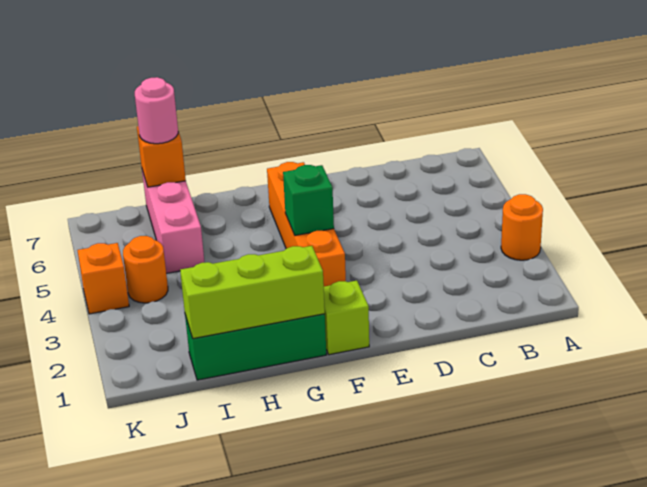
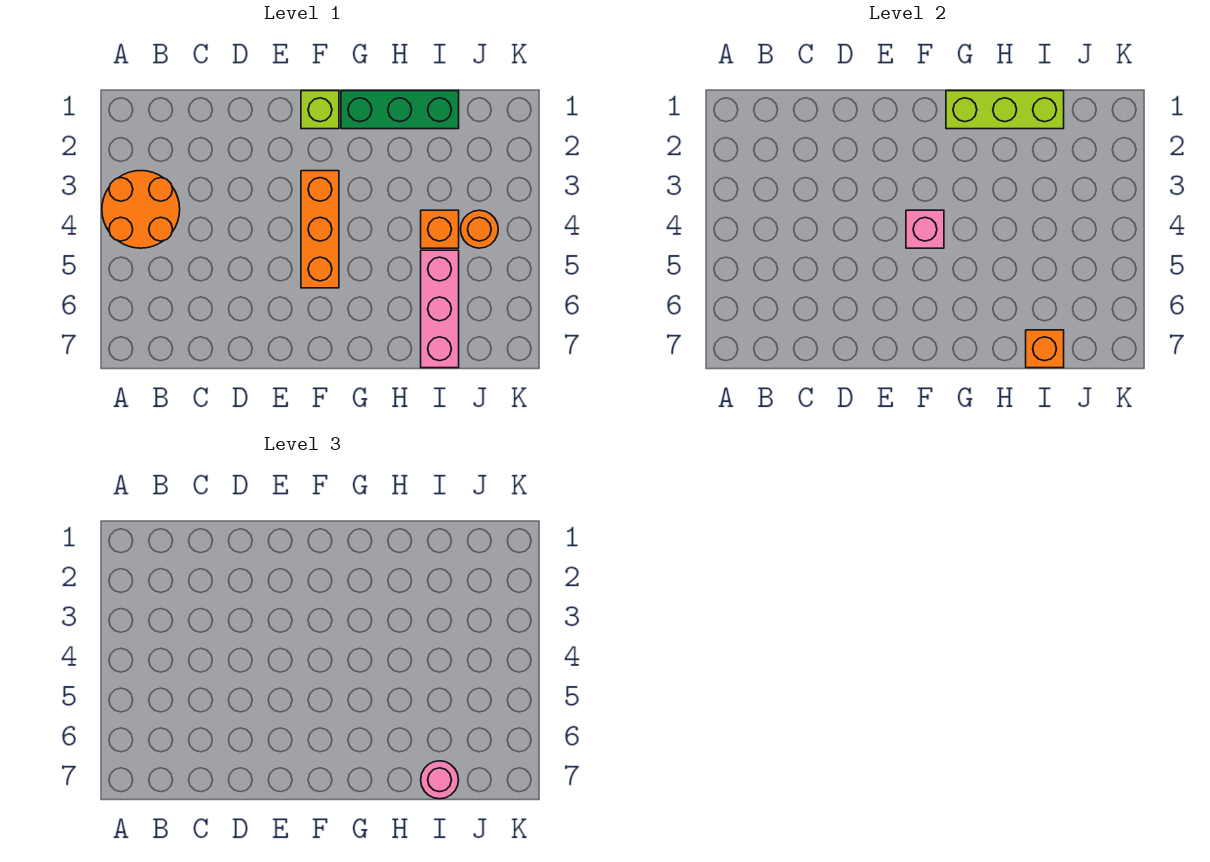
orange round brick A3 level 1 -> orange round brick A3:B4 level 1
orange brick F3:F6 level 1 -> orange brick F3:F5 level 1
green brick F4 level 2 -> pink brick F4 level 2
orange brick K4 level 1 -> orange brick I4 level 1

